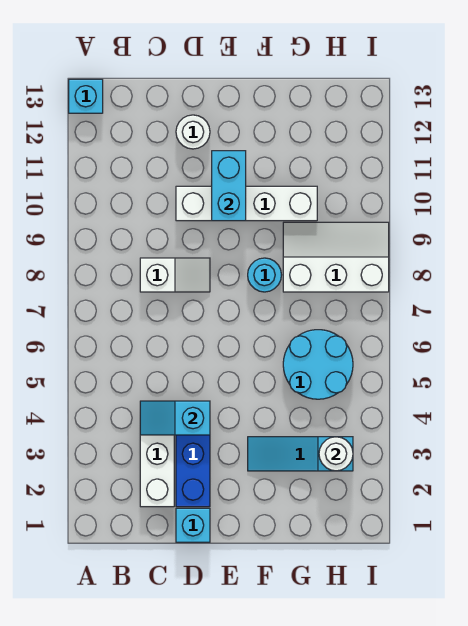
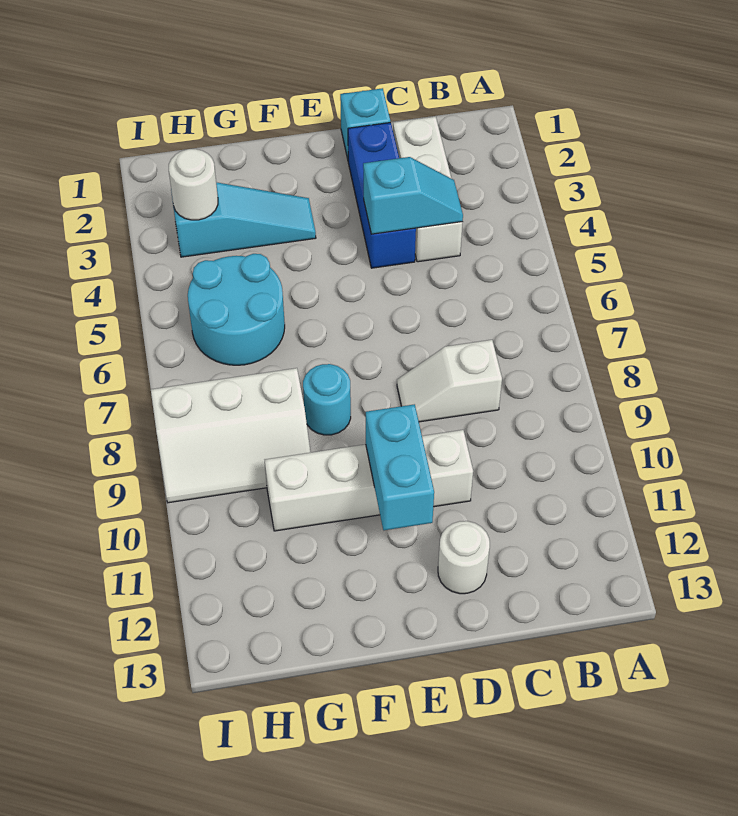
cyan brick A13 level 1 -> none

